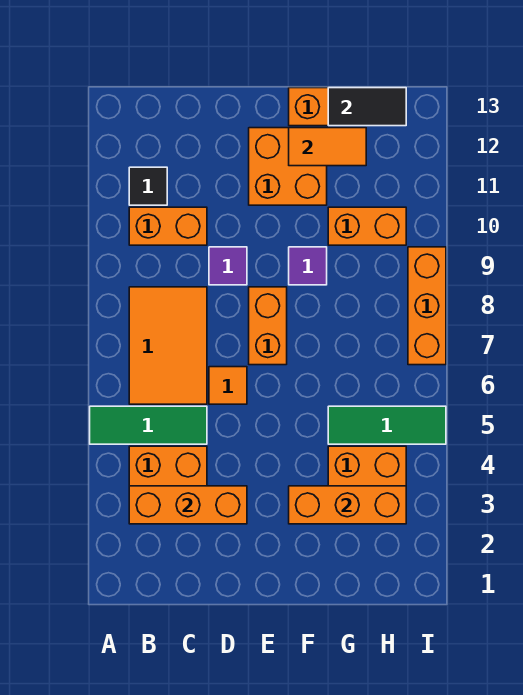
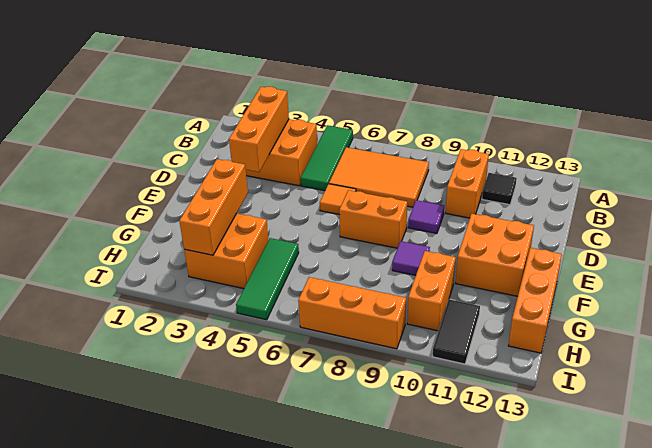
orange tile F12:G12 level 2 -> none
black tile G13:H13 level 2 -> black tile H11:I11 level 1

